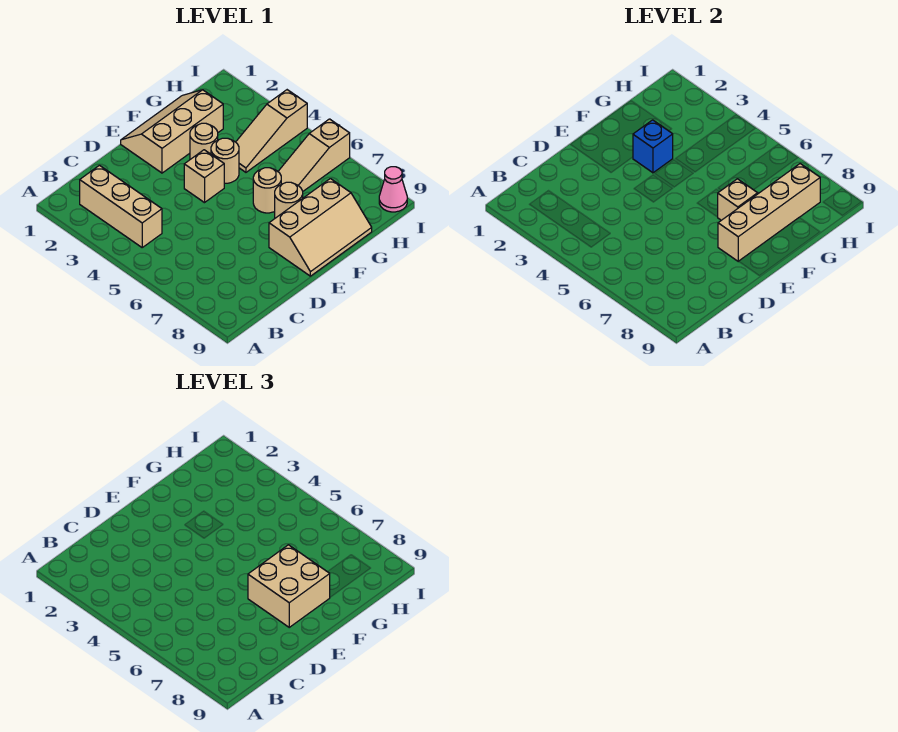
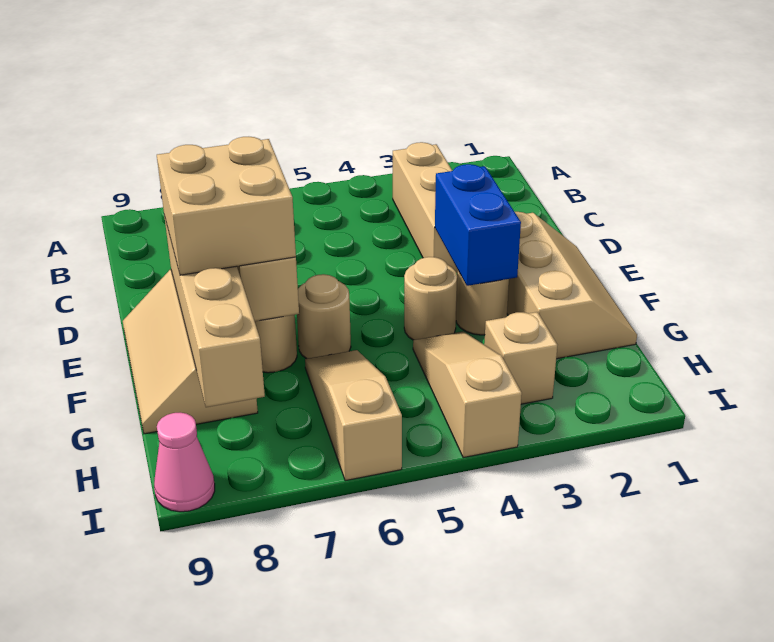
tan brick B2:B4 level 1 -> tan brick B3:D3 level 1
tan brick E4 level 1 -> tan brick H3 level 1
blue brick F3 level 2 -> blue brick E3:F3 level 2

